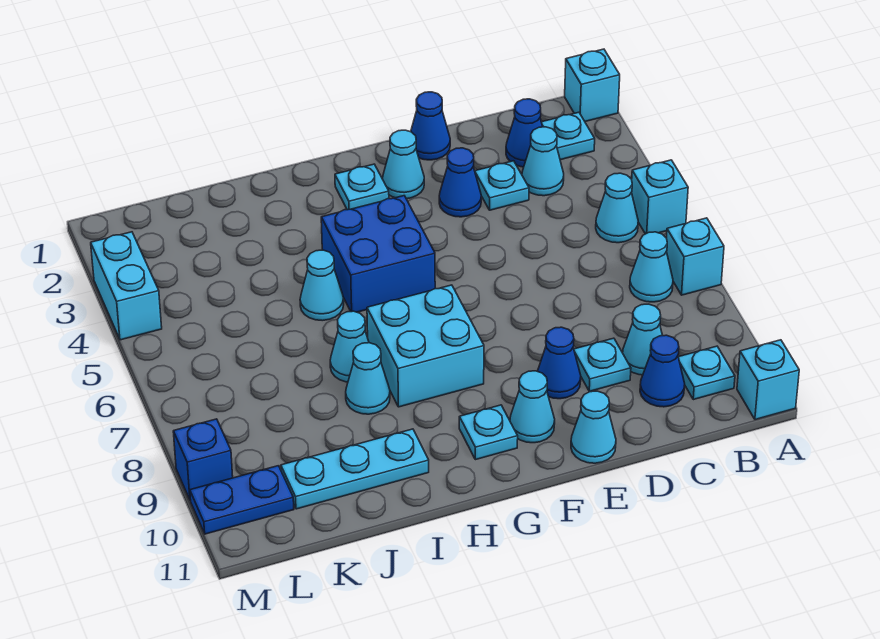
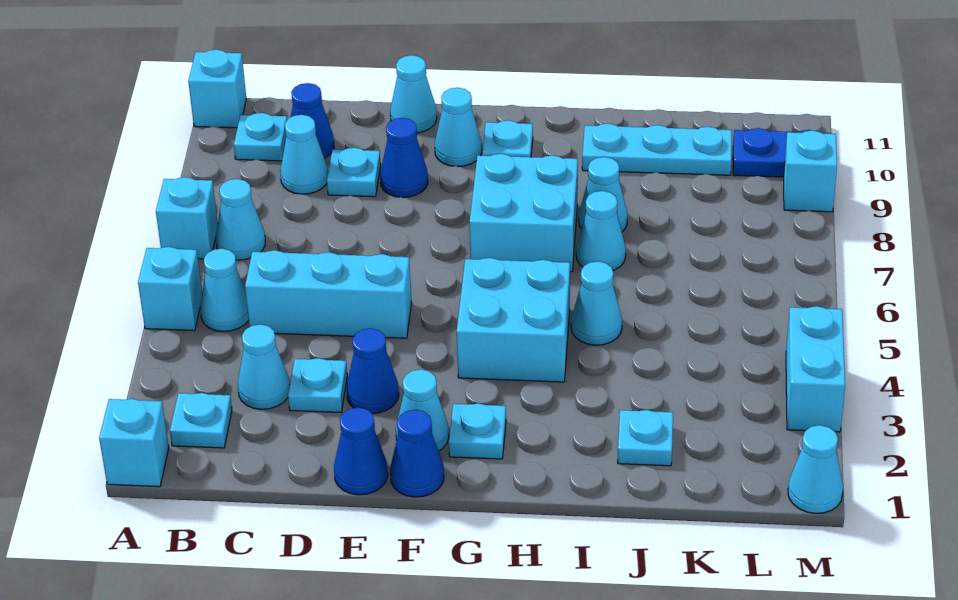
blue cone C2 level 1 -> blue cone F1 level 1
none -> cyan brick C5:E5 level 1
blue brick G4:H5 level 1 -> cyan brick G4:H5 level 1
none -> cyan plate J2 level 1
none -> cyan cone M1 level 1
blue brick M9 level 1 -> cyan brick M9 level 1

